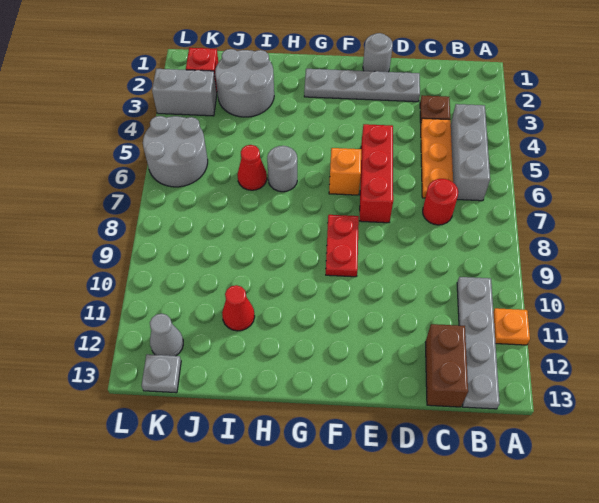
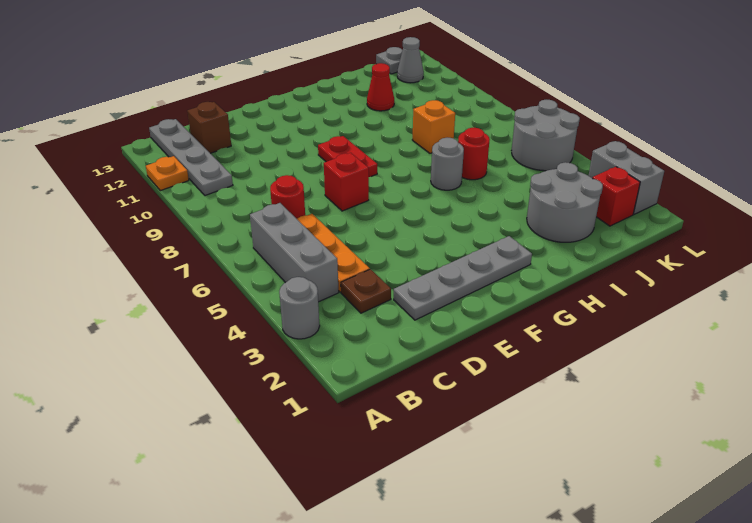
brown brick C12:C13 level 1 -> brown brick C12 level 1
grey round brick E1 level 1 -> grey round brick A3 level 1
red brick E5:E7 level 1 -> red brick E7 level 1
orange brick F6 level 1 -> orange brick I8 level 1
red cone I6 level 1 -> red round brick I6 level 1
grey brick K3:L3 level 1 -> grey brick L2:L3 level 1

